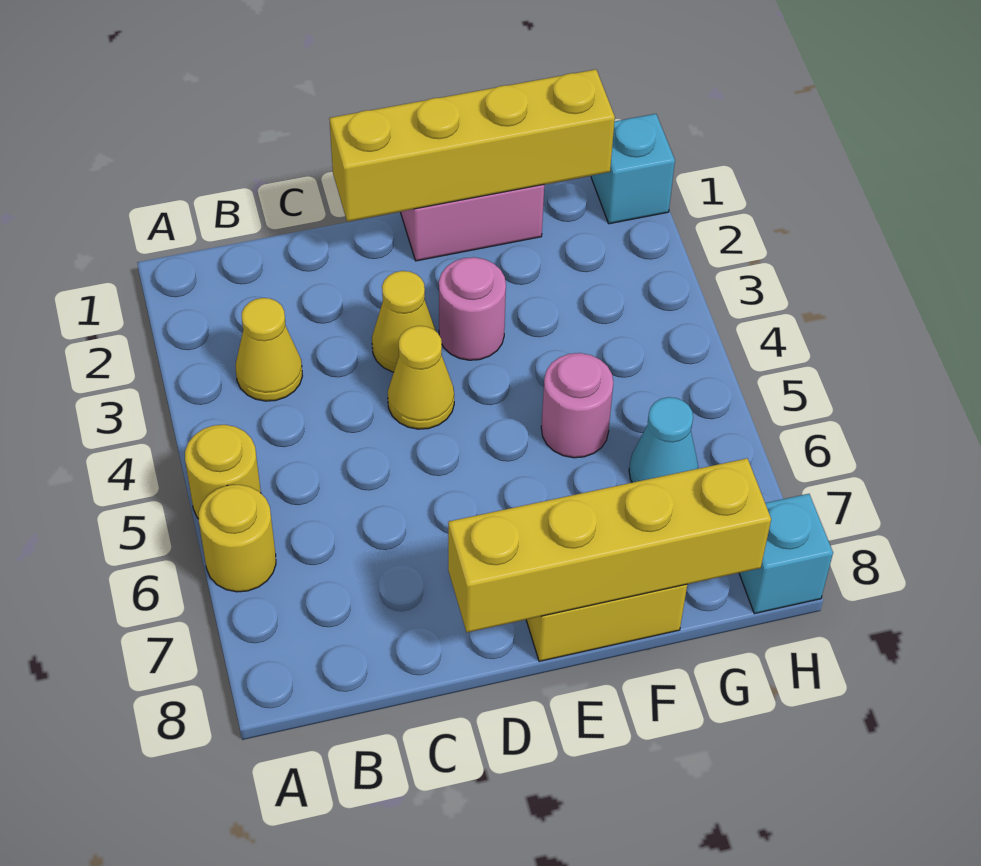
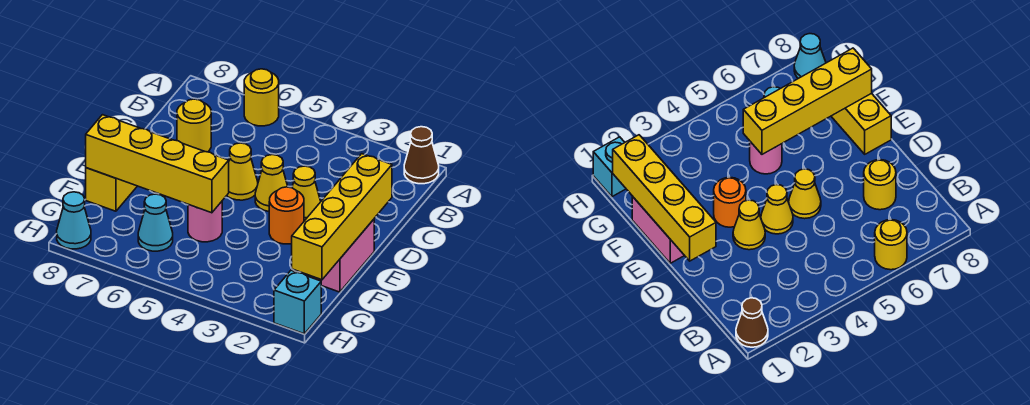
none -> brown cone A1 level 1
yellow round brick A5 level 1 -> yellow round brick C7 level 1
yellow cone B3 level 1 -> yellow cone D5 level 1
yellow brick D8:G8 level 2 -> yellow brick F5:F8 level 2
pink round brick E3 level 1 -> orange round brick E3 level 1
cyan brick H8 level 1 -> cyan cone H8 level 1

